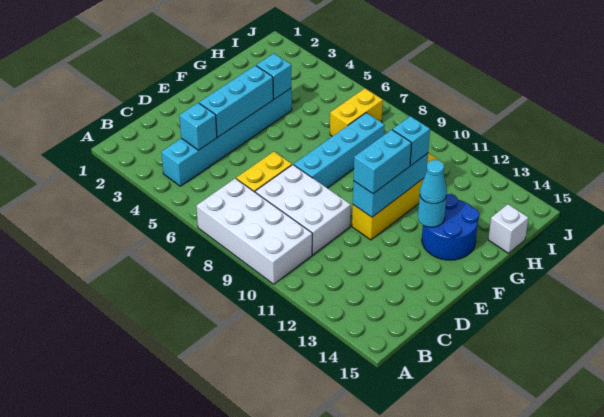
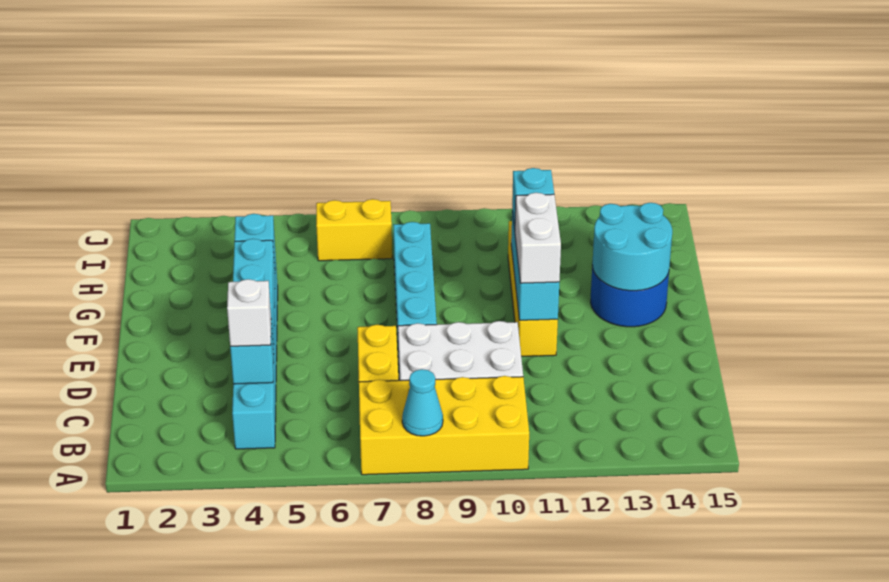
white brick A7:B10 level 1 -> yellow brick A7:B10 level 1
cyan brick E11:F11 level 3 -> white brick E11:F11 level 3
cyan round brick F13 level 2 -> cyan round brick F13:G14 level 2
cyan cone F13 level 3 -> cyan cone A8 level 2
yellow brick H7:I7 level 1 -> yellow brick I6:I7 level 1
white brick H15 level 1 -> white brick C4 level 3

